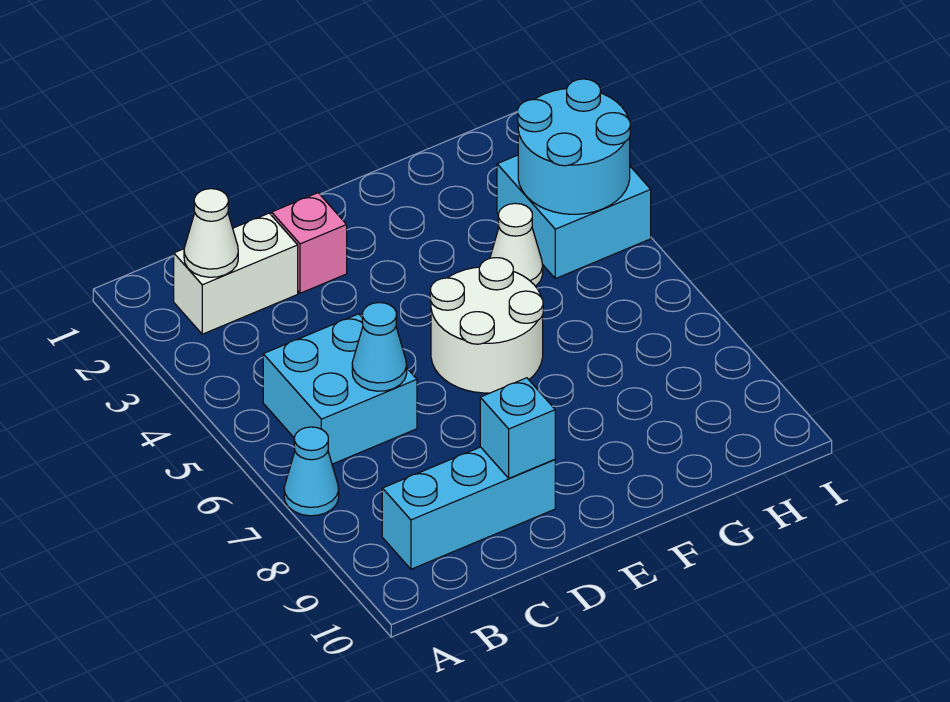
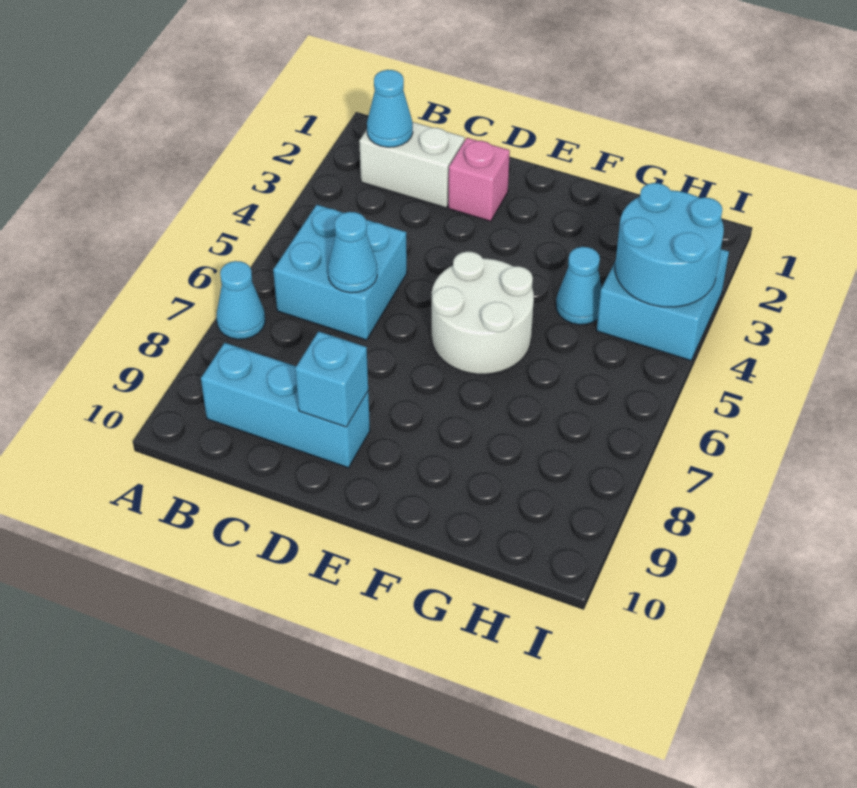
white cone B2 level 2 -> cyan cone B2 level 2
white cone G4 level 1 -> cyan cone G4 level 1

